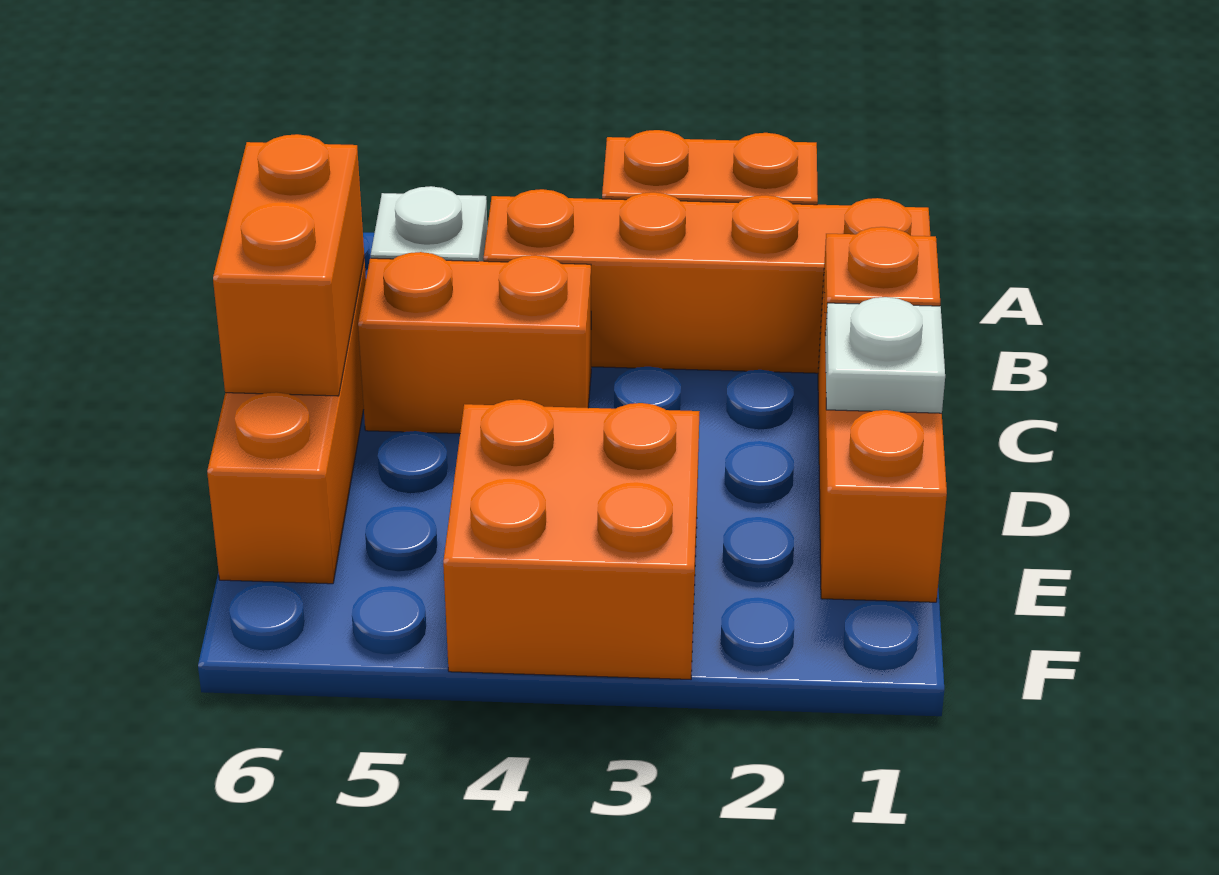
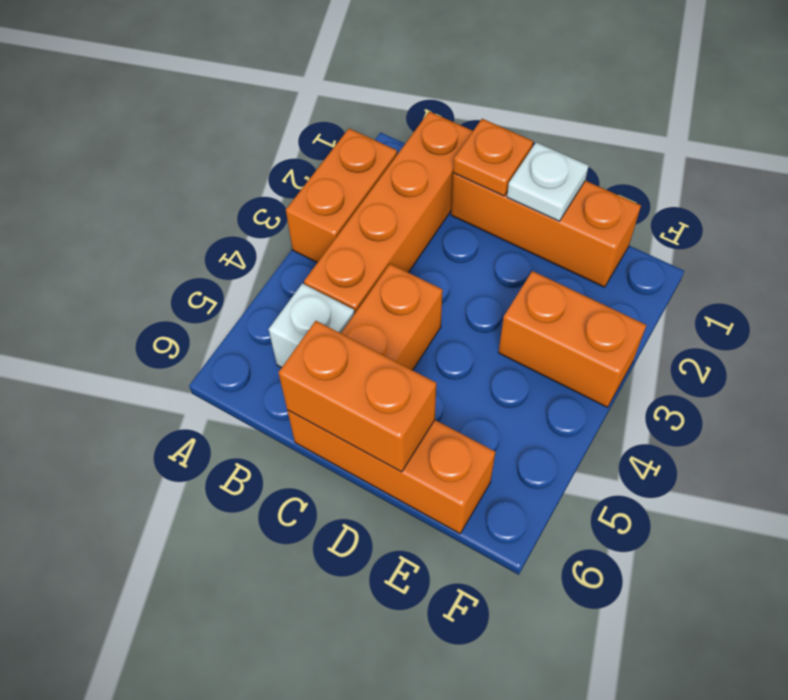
orange brick E3:F4 level 1 -> orange brick E3:F3 level 1

